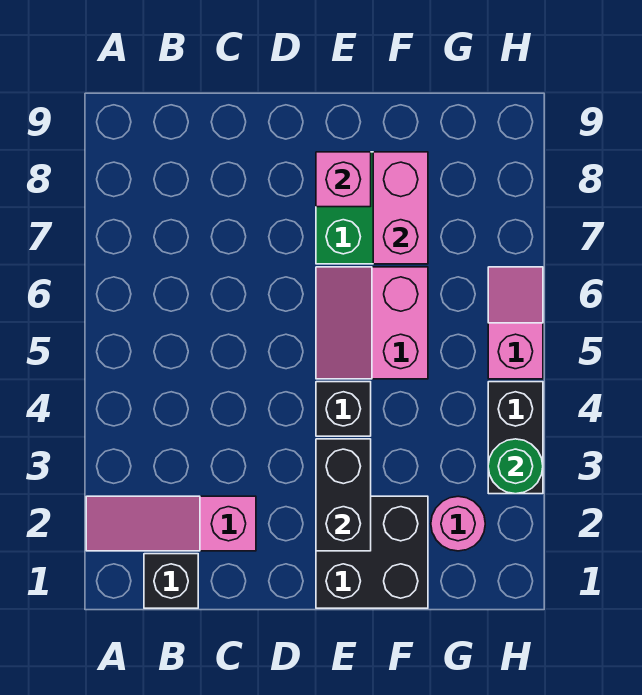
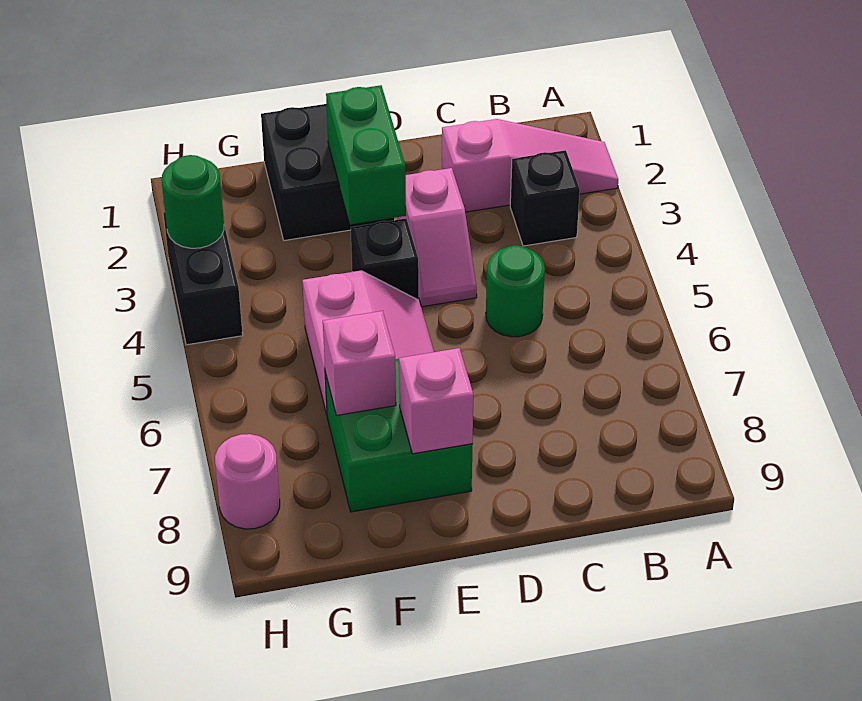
black brick B1 level 1 -> black brick B3 level 1
none -> green round brick C5 level 1
black brick E2:E3 level 2 -> green brick E2:E3 level 2
pink brick F7:F8 level 2 -> pink brick F7 level 2
pink round brick G2 level 1 -> pink round brick H8 level 1
pink slope H5:H6 level 1 top 5 -> pink slope D3:D4 level 1 top 3

